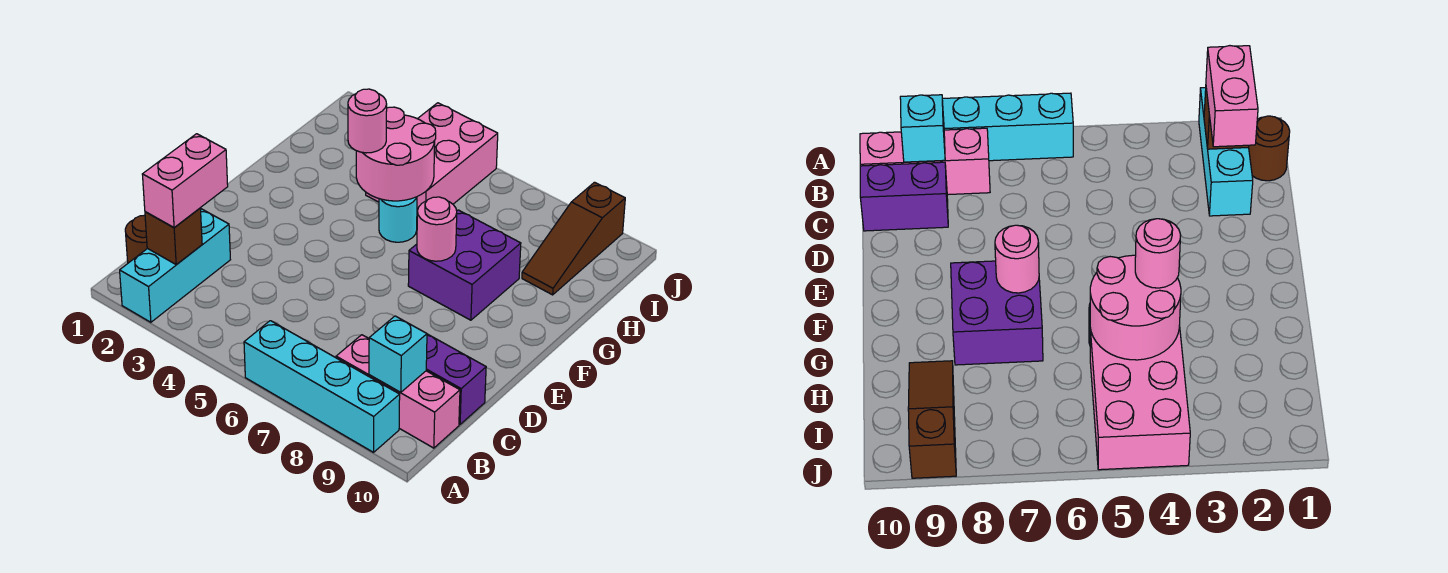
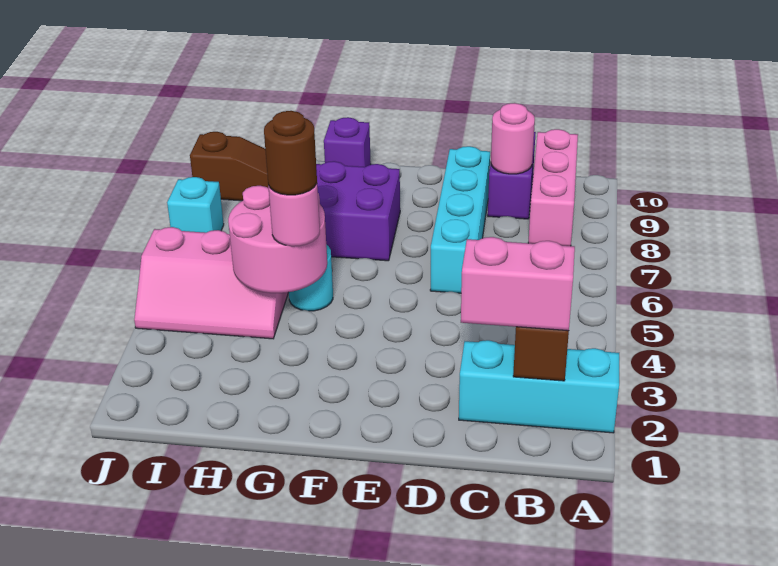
cyan brick A6:A9 level 1 -> cyan brick D6:D9 level 1
brown round brick B1 level 1 -> brown round brick G4 level 4
cyan brick B9 level 2 -> cyan brick J7 level 1
pink round brick F7 level 2 -> pink round brick C9 level 2
none -> purple brick G10 level 1
pink brick H4:J5 level 1 -> pink slope H4:J5 level 1 top 5

